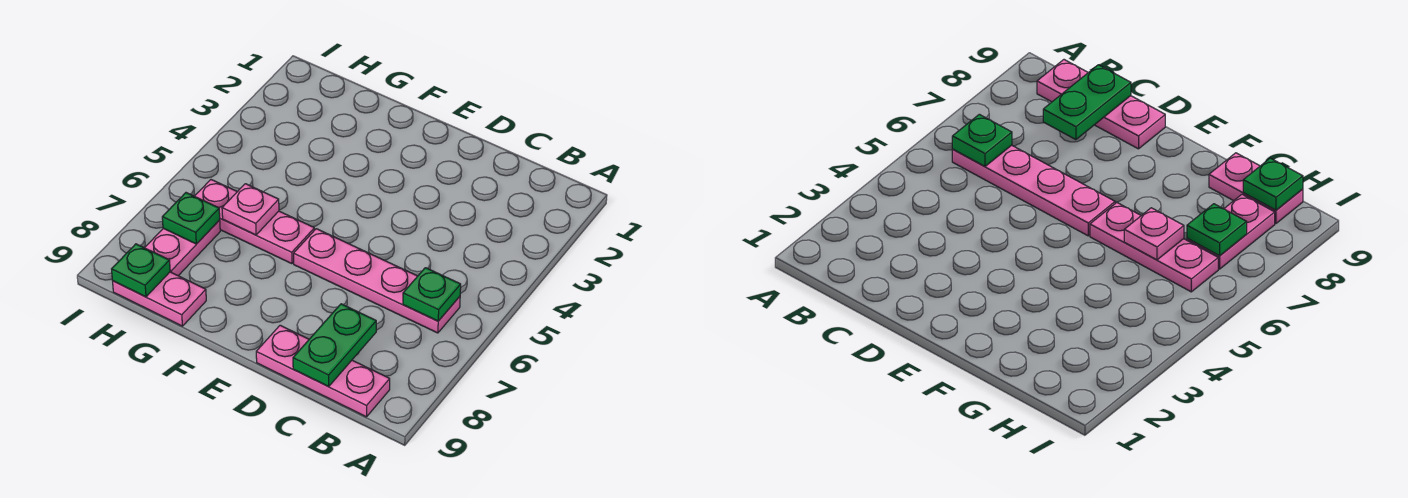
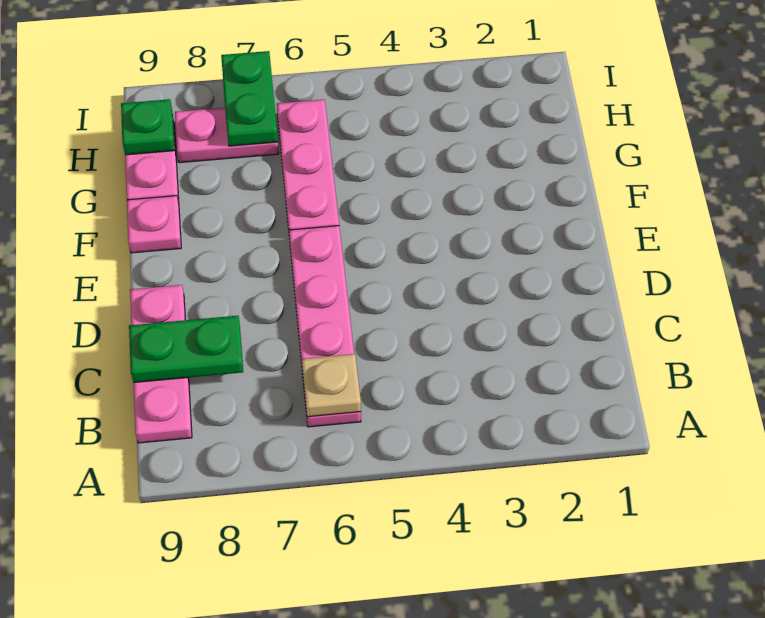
green plate B6 level 2 -> tan plate B6 level 2
pink plate G6 level 2 -> pink plate F9 level 1
green plate H7 level 2 -> green plate H7:I7 level 2

